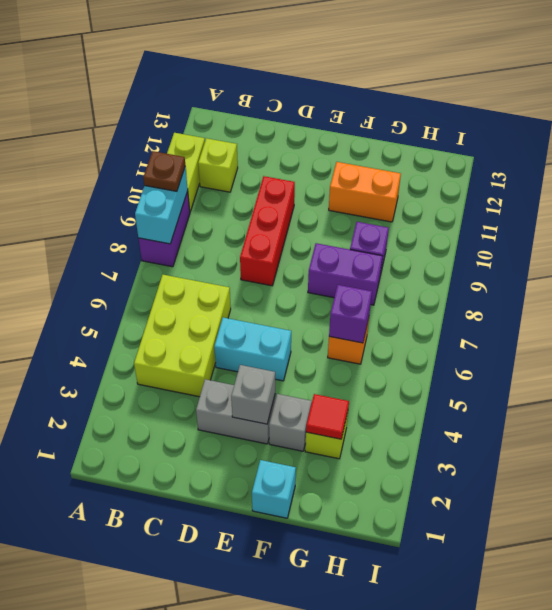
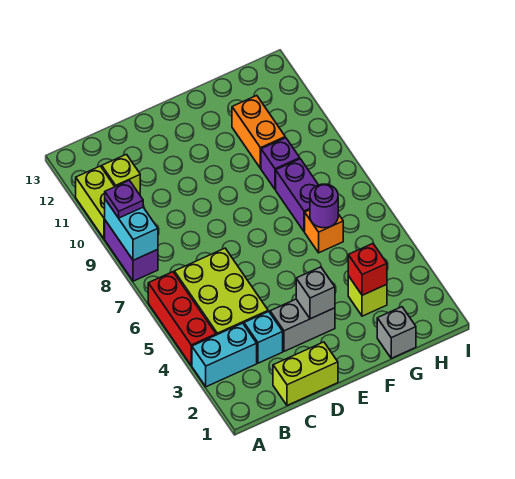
brown plate A9 level 3 -> purple plate A9 level 3
none -> lime brick C1:D1 level 1
cyan brick D5:E5 level 1 -> cyan brick A3:B3 level 1
red brick D8:D10 level 1 -> red brick A4:A6 level 1
cyan brick F1 level 1 -> cyan brick C3 level 1
grey brick F3 level 1 -> grey brick G1 level 1
purple brick F8:G8 level 1 -> purple brick G7:G8 level 1
orange brick F11:G11 level 1 -> orange brick G10:G11 level 1
red tile G3 level 2 -> red brick G3 level 2
purple brick G6 level 2 -> purple round brick G6 level 2

